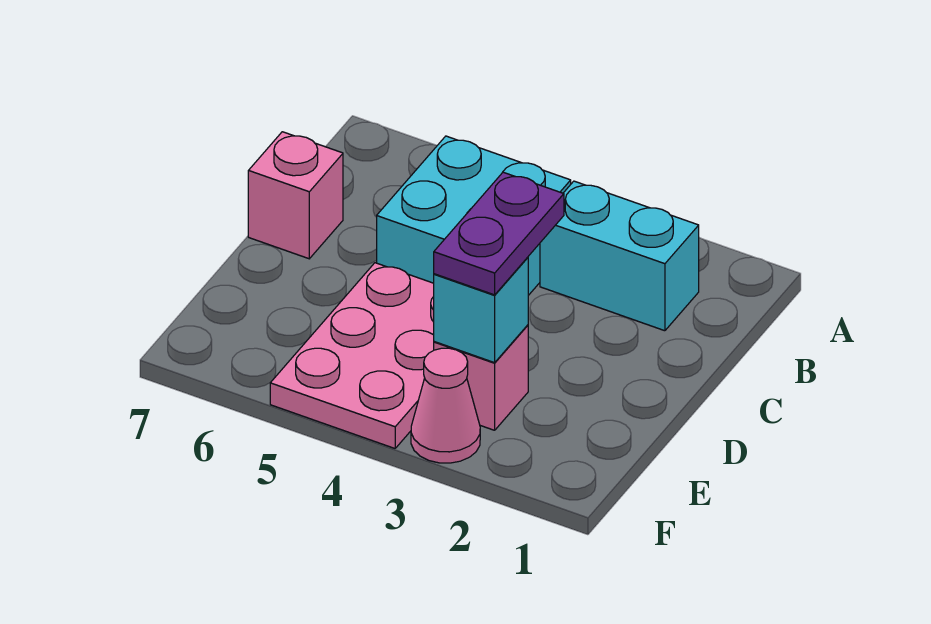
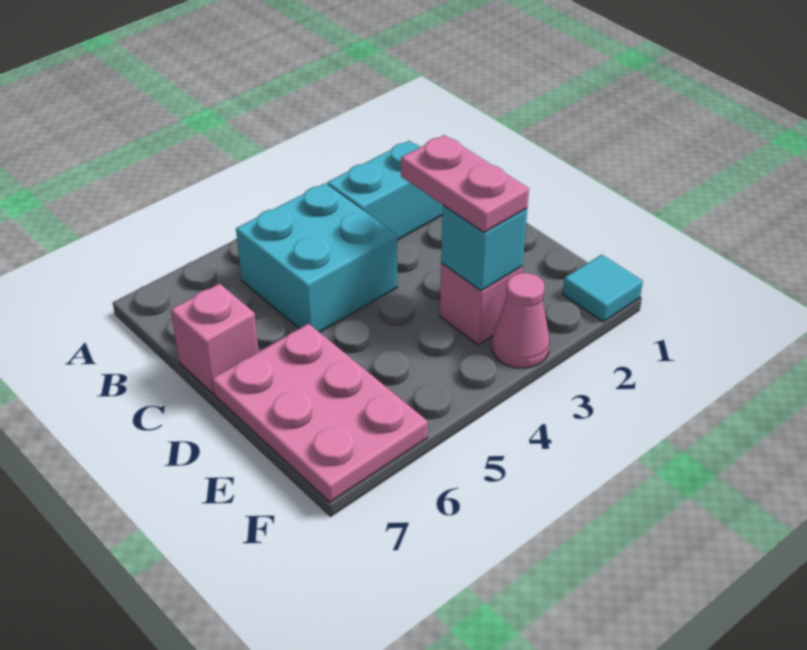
purple plate D3:E3 level 3 -> pink plate D3:E3 level 3
pink plate D4:F5 level 1 -> pink plate D6:F7 level 1
none -> cyan tile F1 level 1

